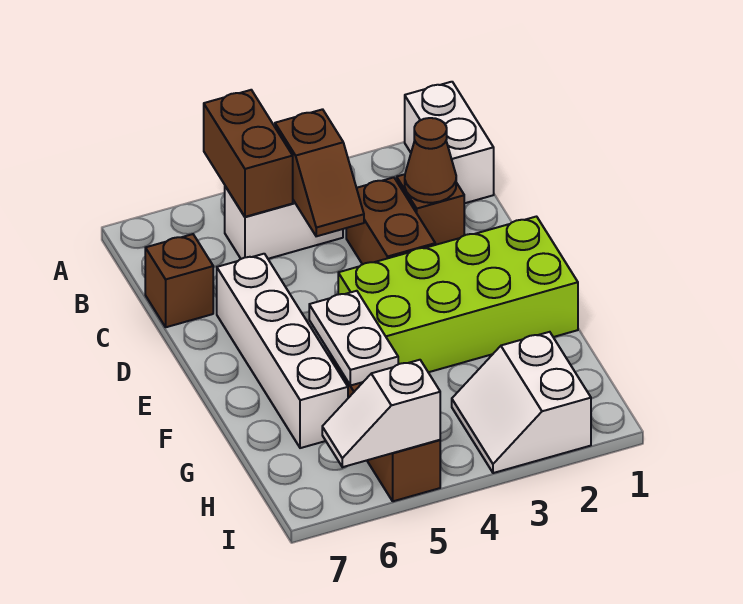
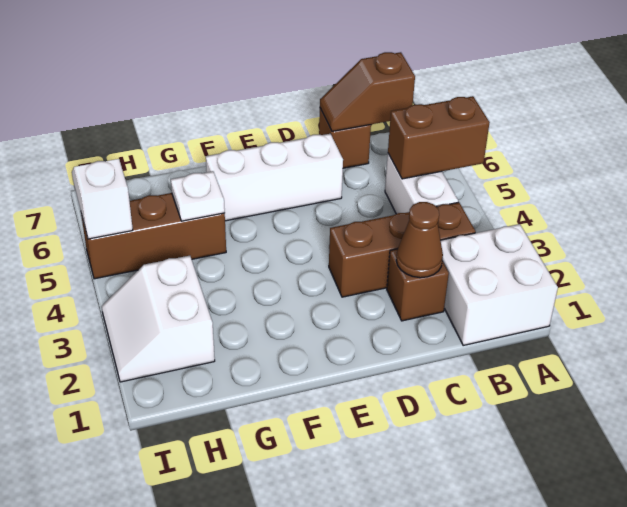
white brick A1:B1 level 1 -> white brick A1:B2 level 1
brown slope B4:C4 level 2 top B -> brown slope B7:C7 level 2 top B
brown brick C3:D3 level 1 -> brown brick B3:D3 level 1
white brick D6:G6 level 1 -> white brick D6:F6 level 1
lime brick E1:F4 level 1 -> none
white plate F5:G5 level 2 -> white plate G5 level 2
white slope H2:I3 level 1 top 2 -> white slope H2:I3 level 1 top H

